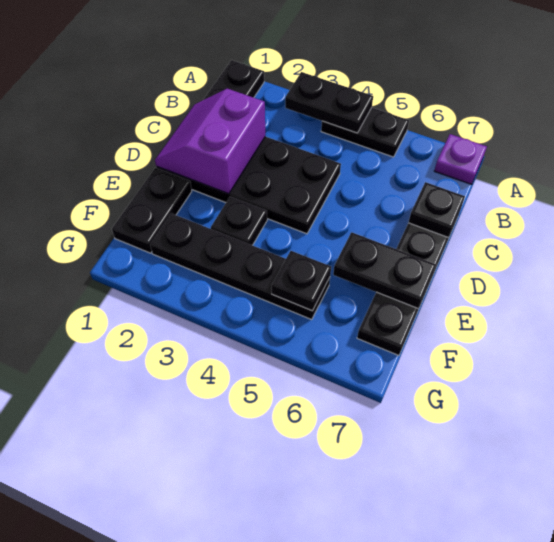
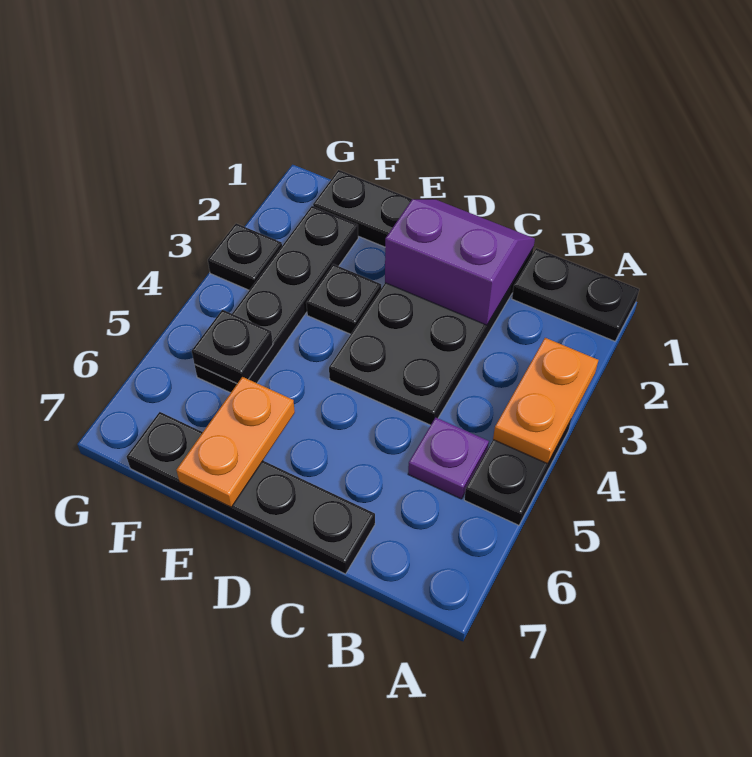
black plate A3:A4 level 2 -> orange plate A3:A4 level 2
purple plate A7 level 1 -> purple plate B5 level 1
black plate C7 level 2 -> black plate G3 level 1
black plate E6:E7 level 2 -> orange plate E6:E7 level 2

